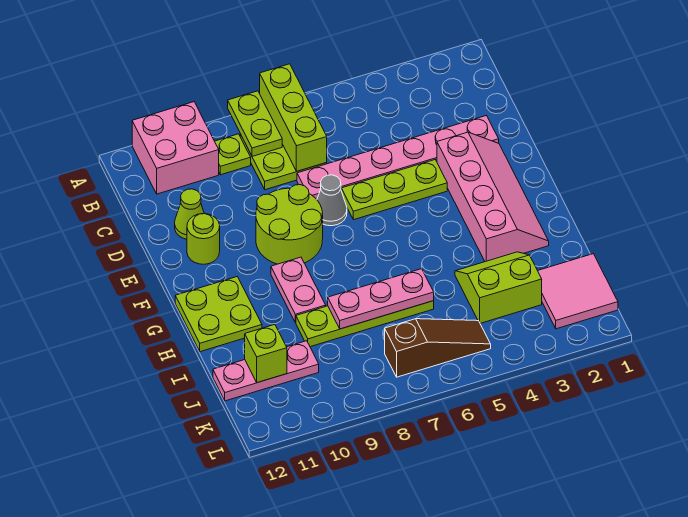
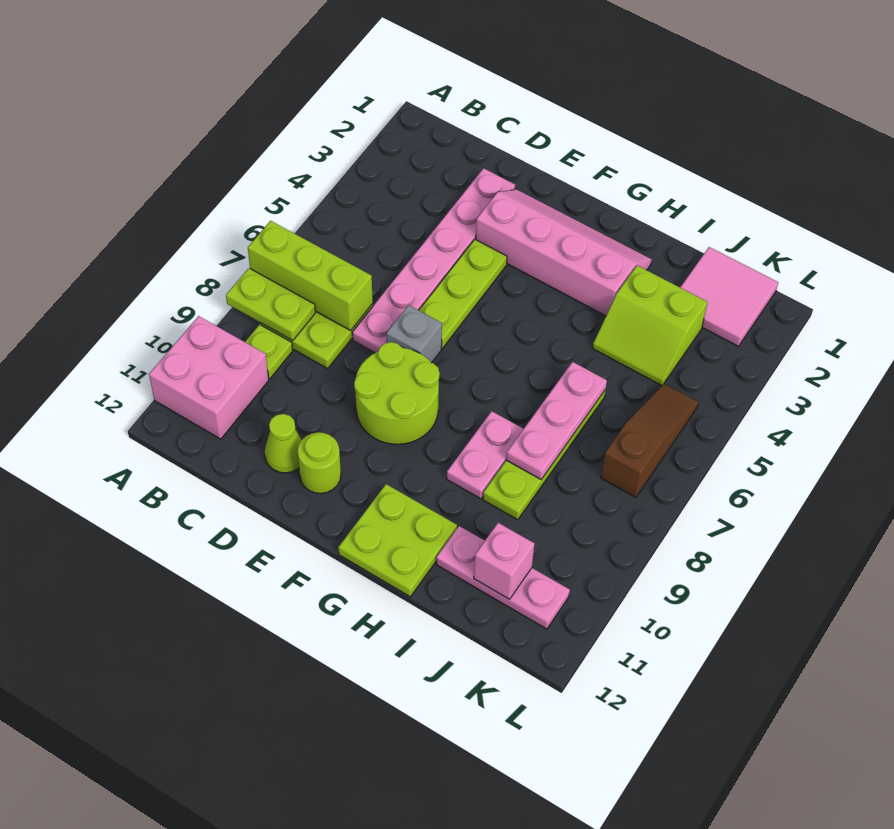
grey cone E7 level 1 -> grey brick E7 level 1
pink plate G9:H9 level 1 -> pink plate H8:H9 level 1
lime slope I3:J4 level 1 top J -> lime slope I3:J4 level 1 top 3
pink plate J10:J12 level 1 -> pink plate I11:K11 level 1
lime brick J11 level 2 -> pink brick J11 level 2

